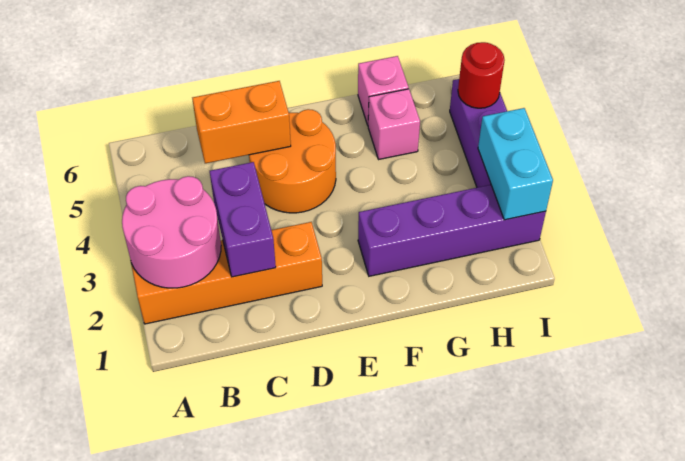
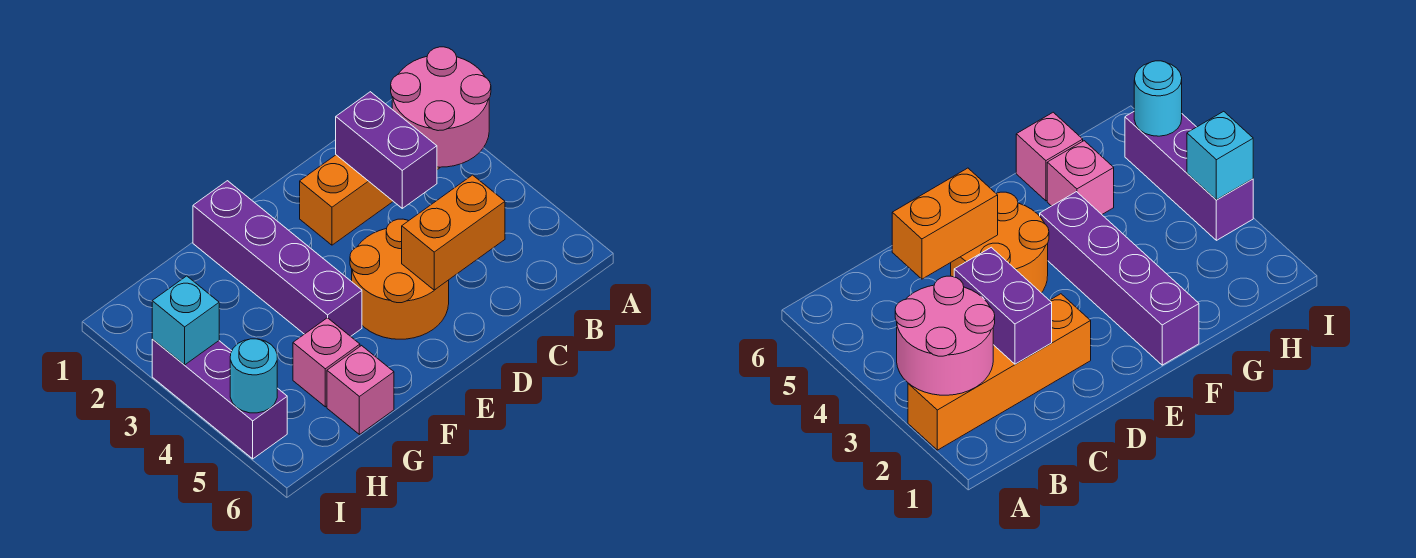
purple brick F2:I2 level 1 -> purple brick F1:F4 level 1
cyan brick I2:I3 level 2 -> cyan brick I3 level 2
red round brick I5 level 2 -> cyan round brick I5 level 2

